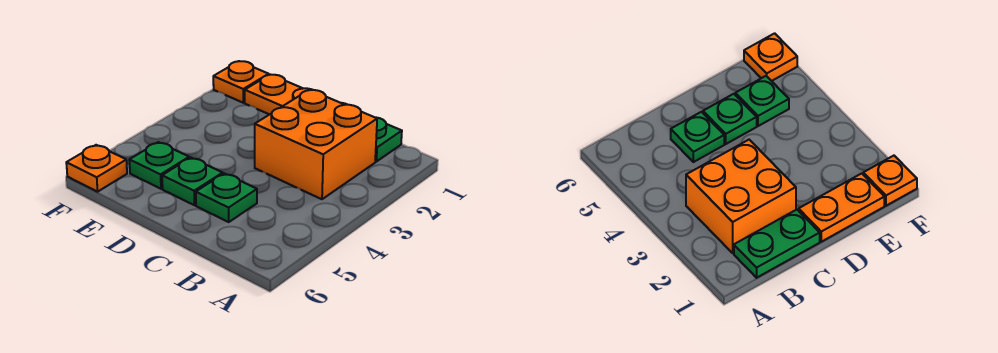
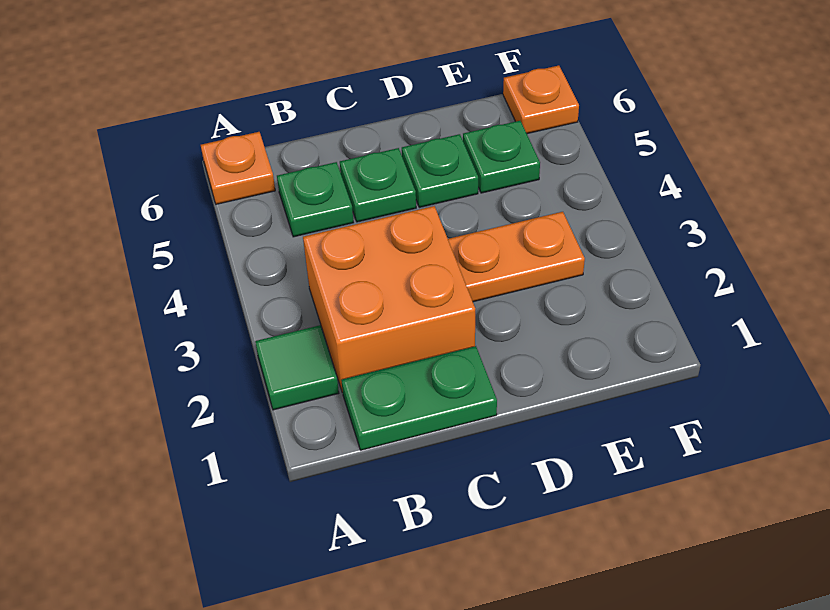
none -> green tile A2 level 1
none -> green plate B5 level 1
orange plate D1:E1 level 1 -> orange plate D3:E3 level 1
orange plate F1 level 1 -> orange plate A6 level 1

